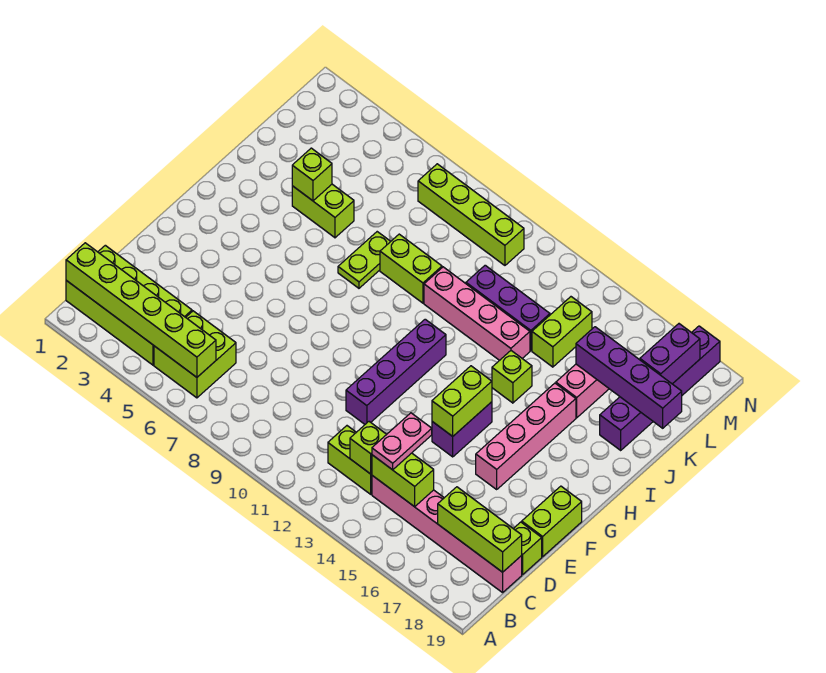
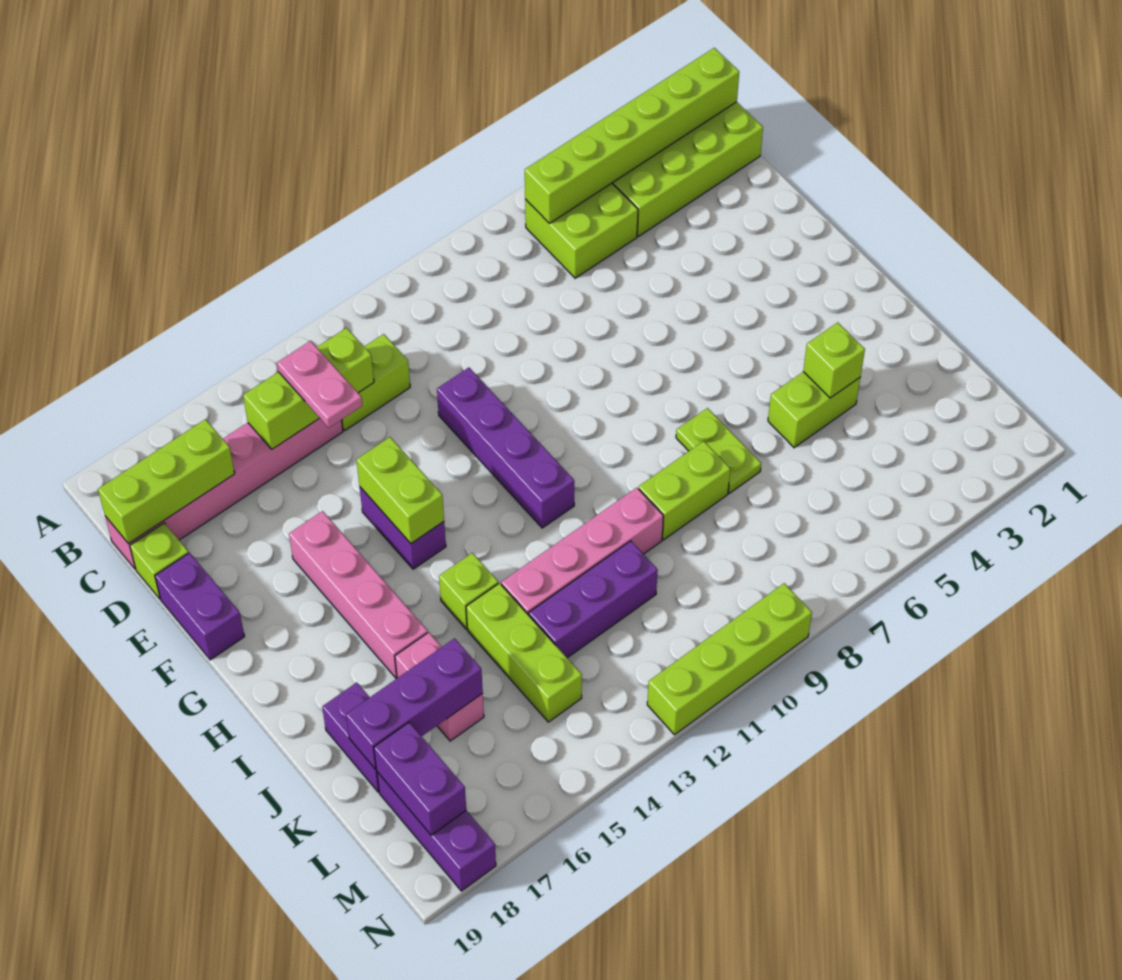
lime brick E19:F19 level 1 -> purple brick E19:F19 level 1
lime brick K14:L14 level 1 -> lime brick J14:L14 level 1
purple brick K16:K19 level 2 -> purple brick K16:K18 level 2
lime brick M7:M10 level 1 -> lime brick N9:N12 level 1

